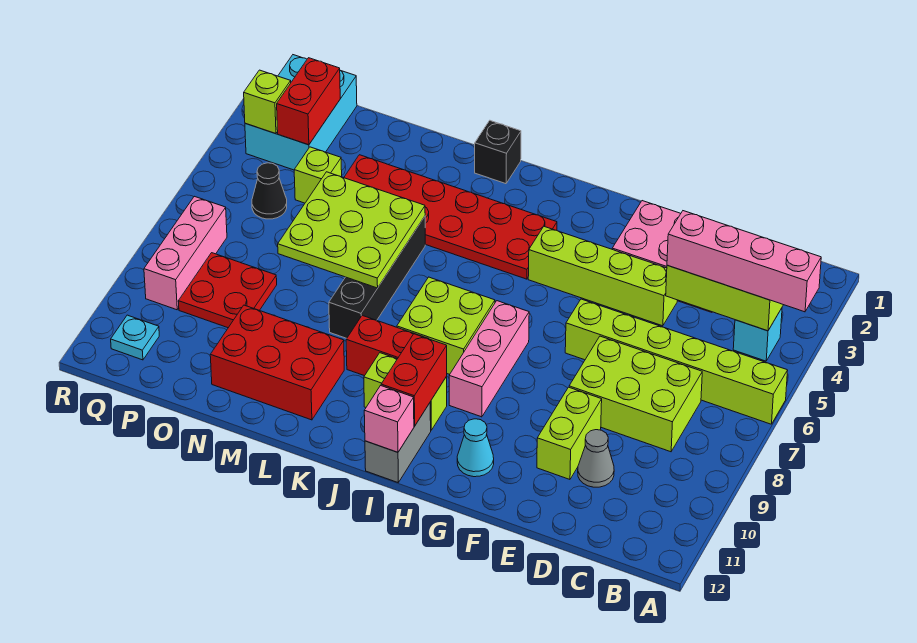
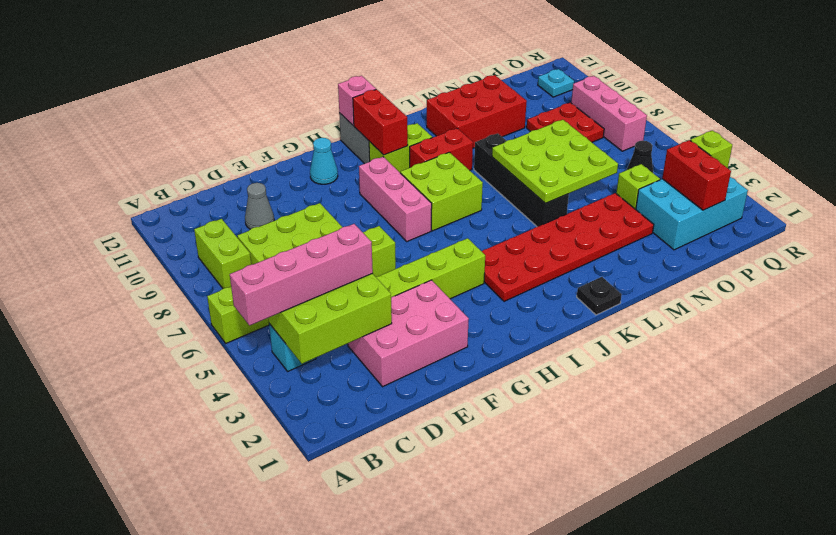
lime brick E9:E10 level 1 -> lime brick B8:B9 level 1
black brick K1 level 1 -> black plate K1 level 1
cyan brick P1:Q3 level 1 -> cyan brick O2:Q3 level 1

